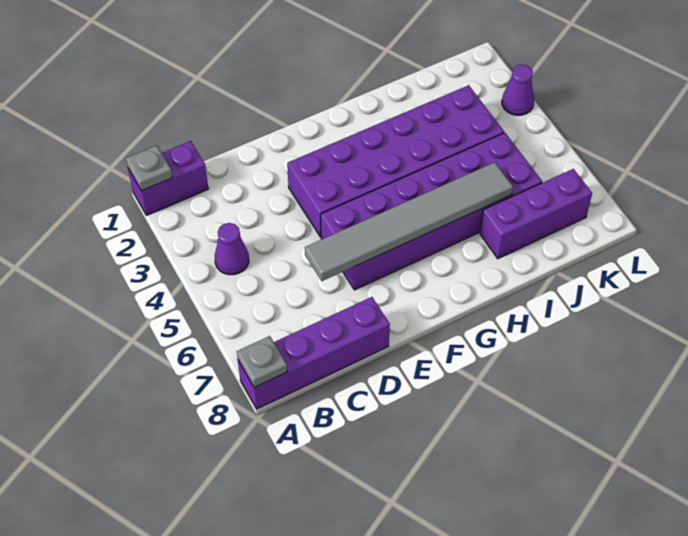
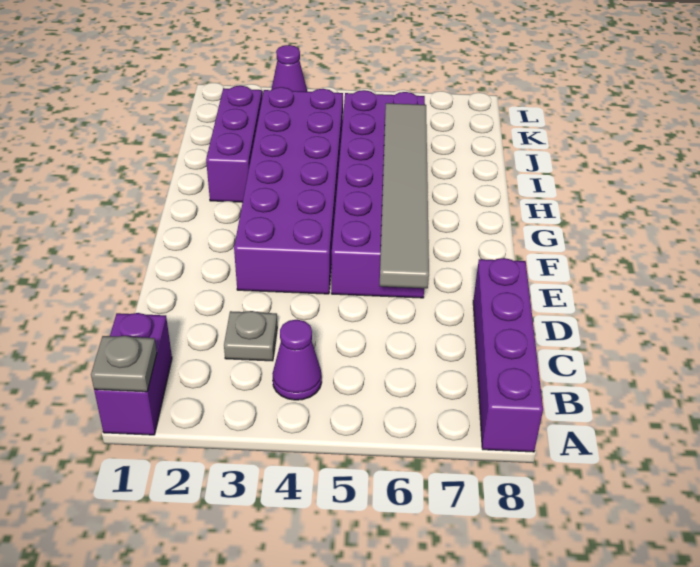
grey plate A8 level 2 -> grey plate C3 level 1
purple brick I7:K7 level 1 -> purple brick H2:J2 level 1

